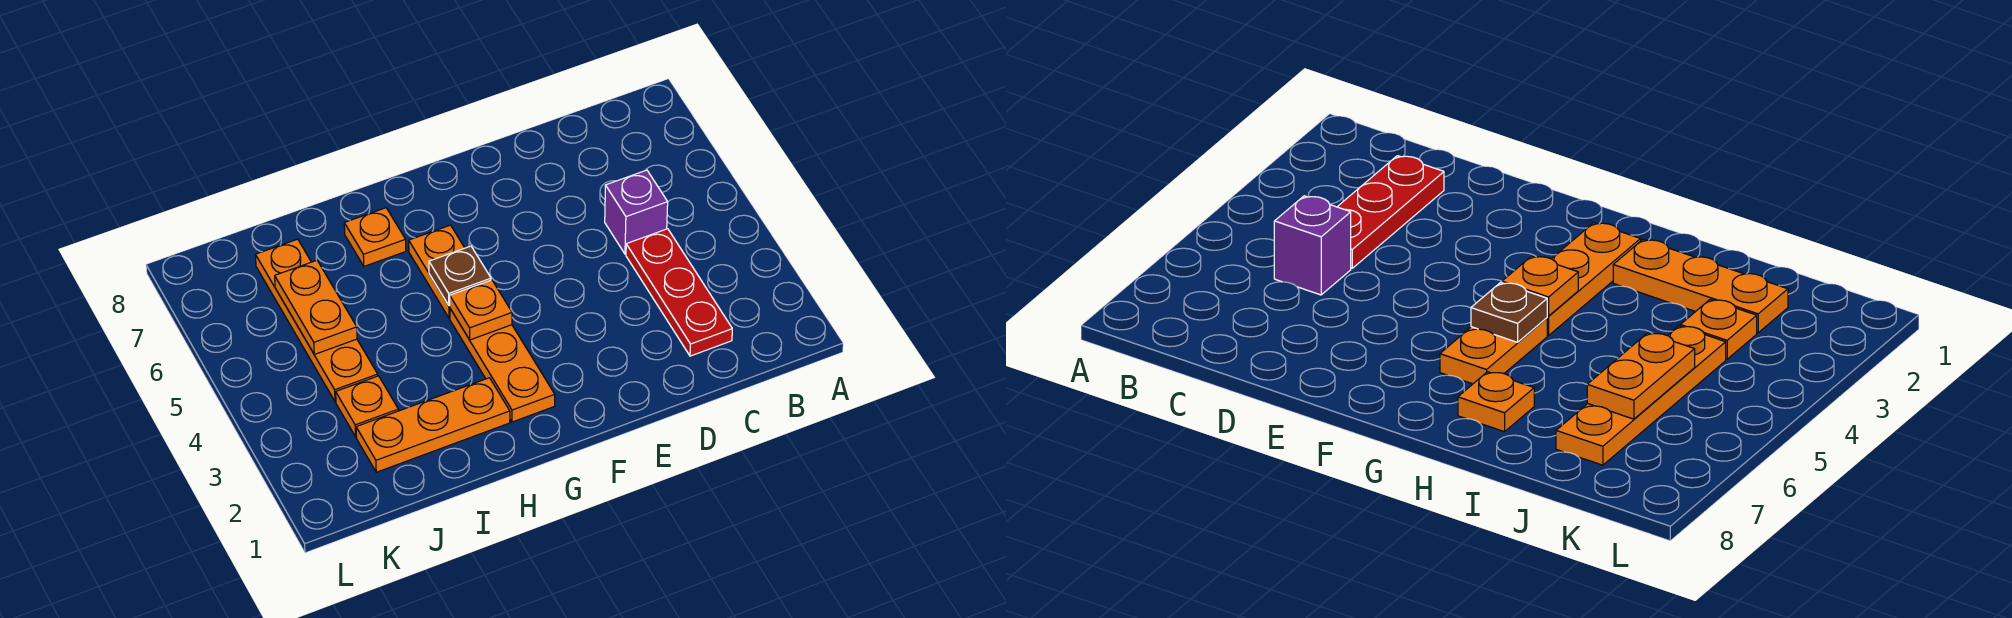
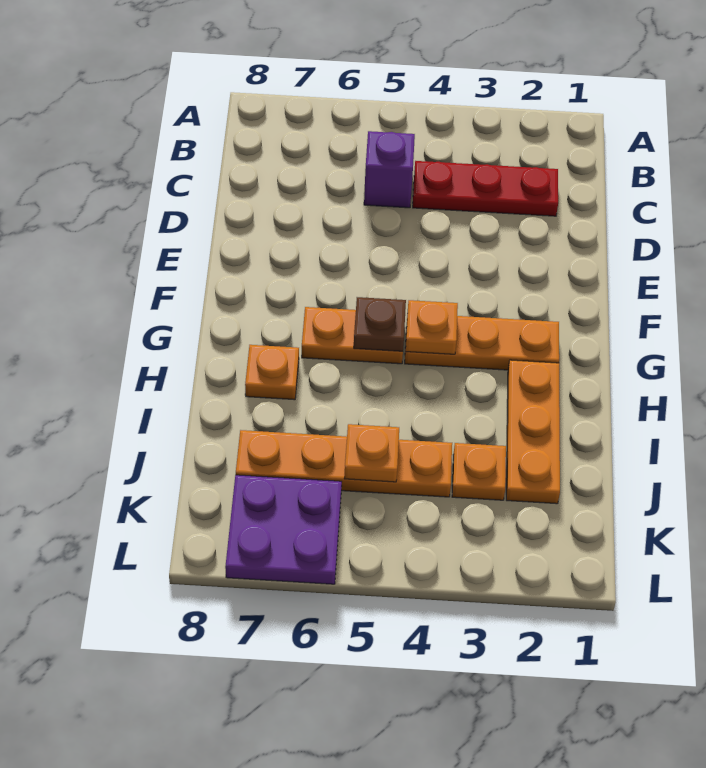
orange plate J5:J6 level 2 -> orange plate J5 level 2
none -> purple plate K6:L7 level 1

